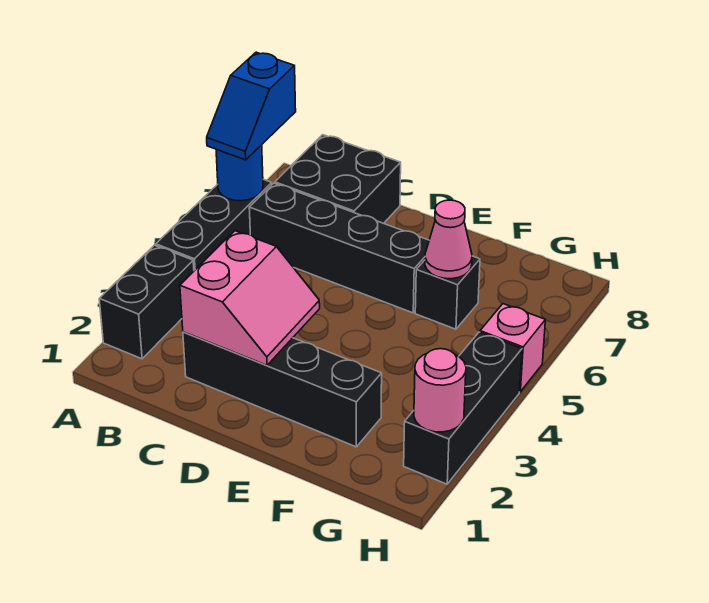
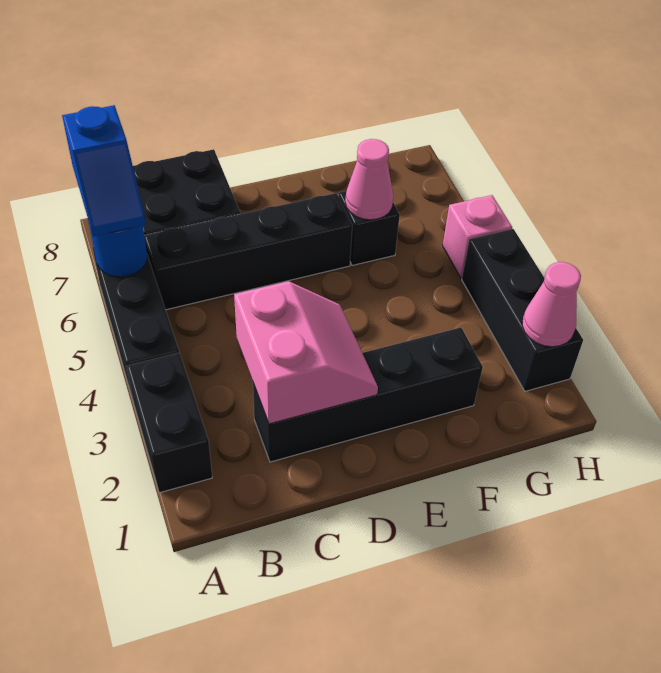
pink round brick H2 level 2 -> pink cone H2 level 2

